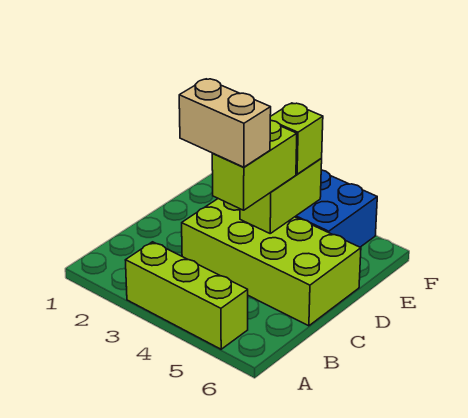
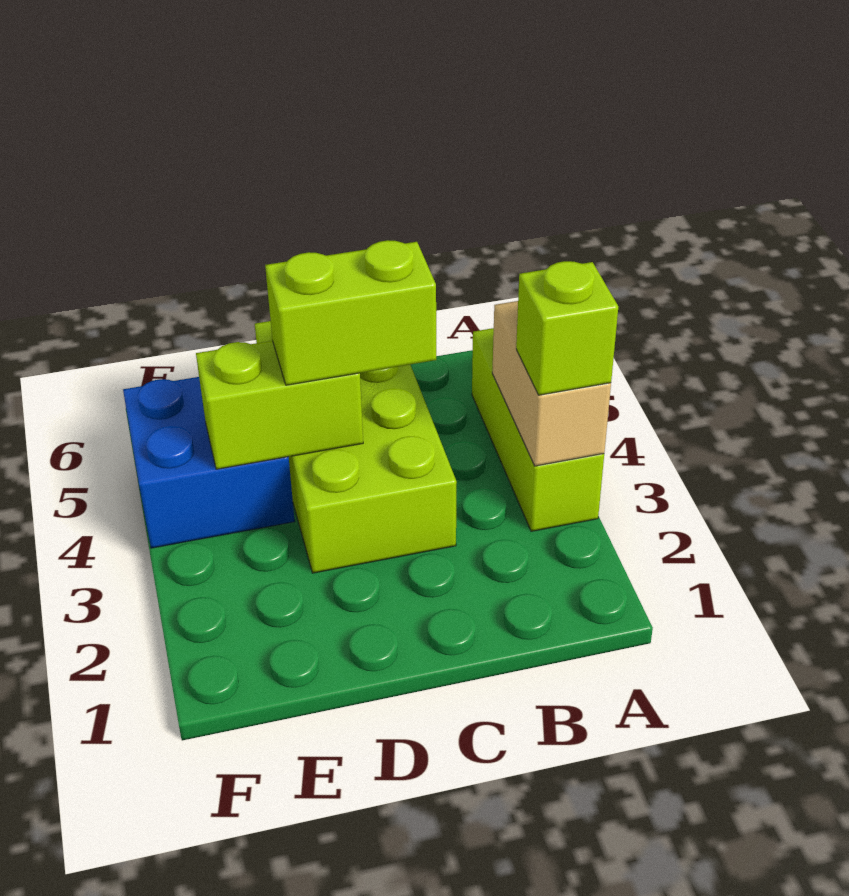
tan brick C3:C4 level 4 -> tan brick A3:A4 level 2
lime brick E4 level 3 -> lime brick A3 level 3

